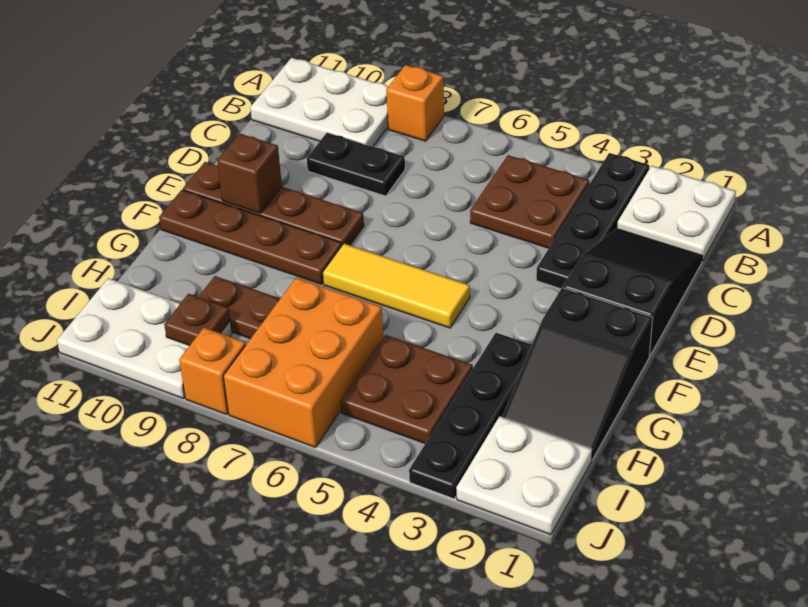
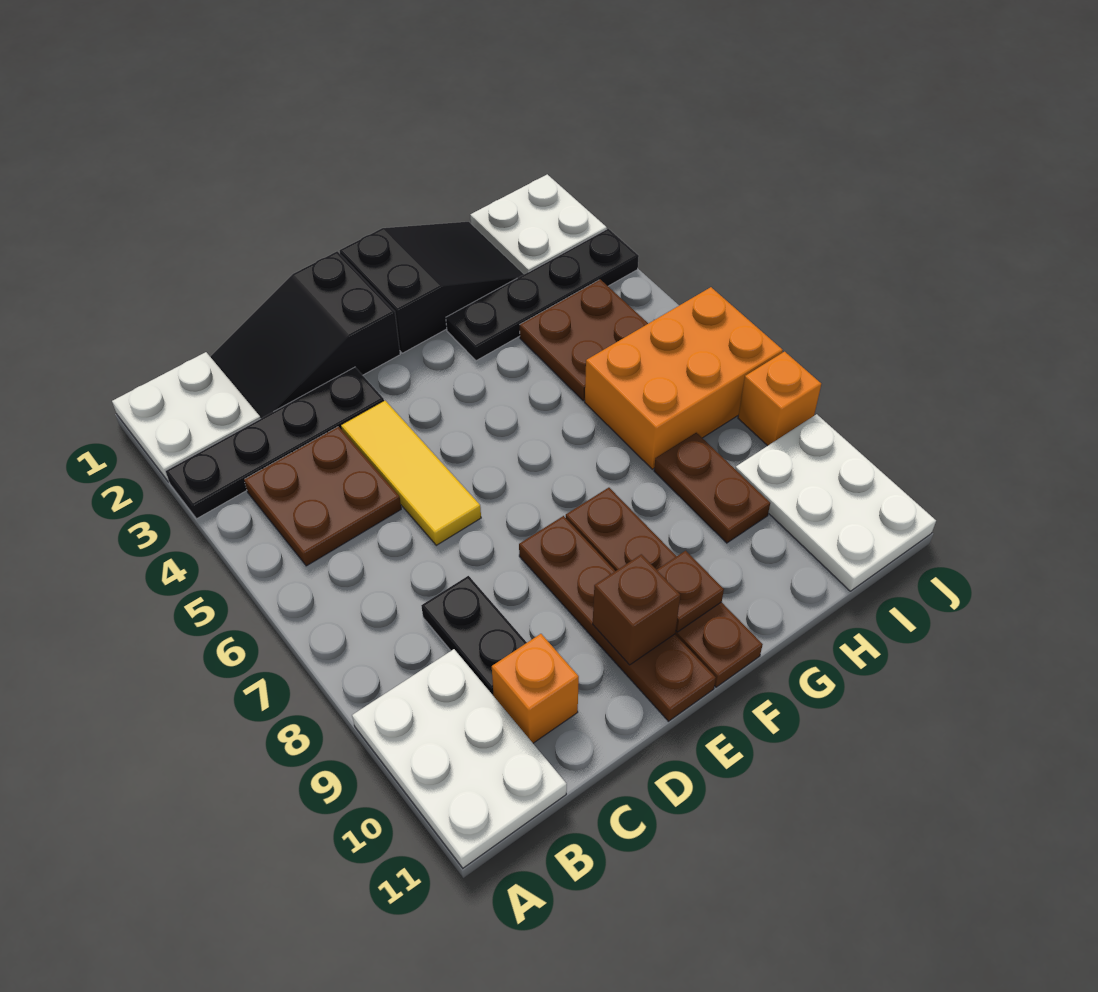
orange brick A8 level 1 -> orange brick C10 level 1
yellow tile F5:F7 level 1 -> yellow tile D4:D6 level 1
brown plate I9 level 2 -> brown plate F10 level 2

